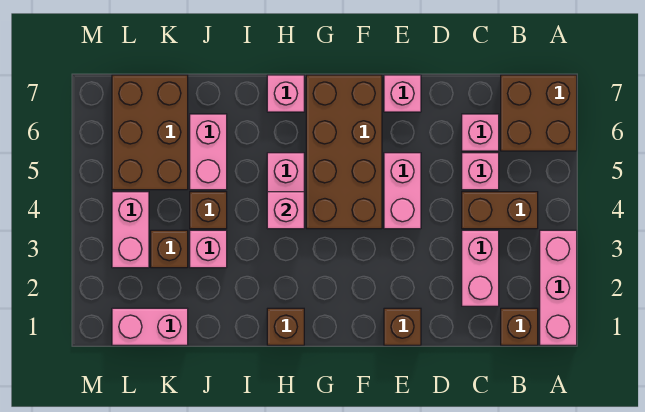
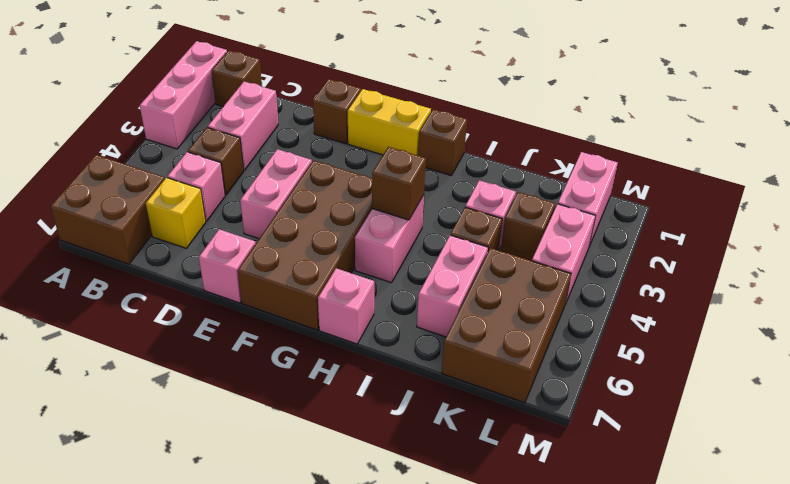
brown brick B4:C4 level 1 -> brown brick C4 level 1
pink brick C6 level 1 -> yellow brick C6 level 1
none -> yellow brick F1:G1 level 1
pink brick H4 level 2 -> brown brick H4 level 2
pink brick K1:L1 level 1 -> pink brick L1:L2 level 1

